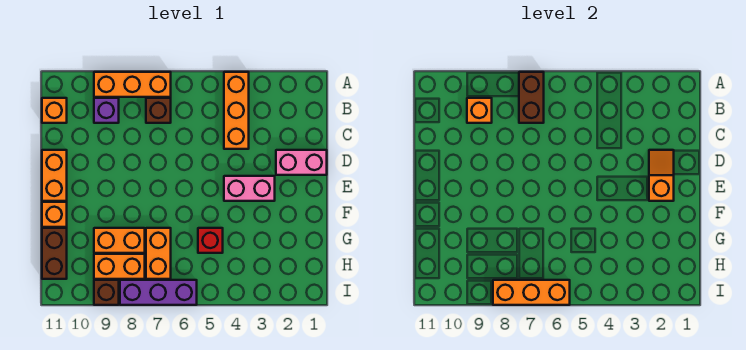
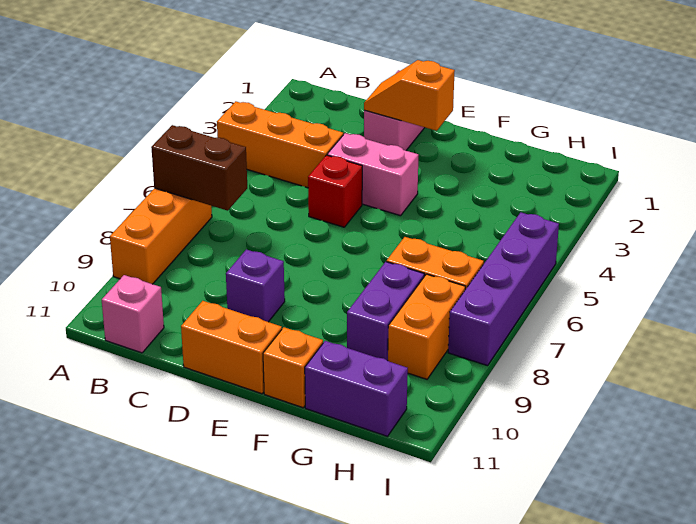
brown brick B7 level 1 -> none
purple brick B9 level 1 -> purple brick D9 level 1
orange brick B9 level 2 -> none
orange brick B11 level 1 -> pink brick B11 level 1
pink brick E3:E4 level 1 -> pink brick D4:E4 level 1
red brick G5 level 1 -> red brick D5 level 1
orange brick G8:G9 level 1 -> purple brick G8:G9 level 1
brown brick G11:H11 level 1 -> purple brick G11:H11 level 1
purple brick I6:I8 level 1 -> purple brick I5:I8 level 1
orange brick I6:I8 level 2 -> none
brown brick I9 level 1 -> none

